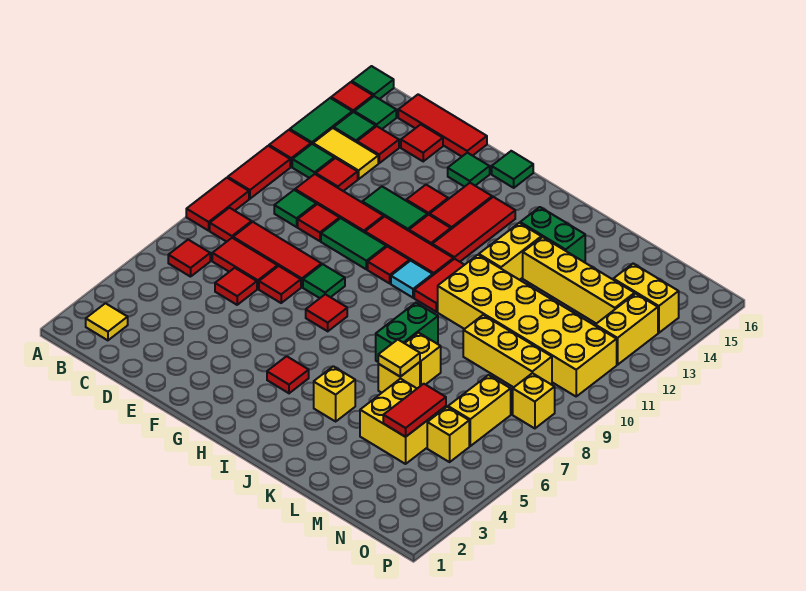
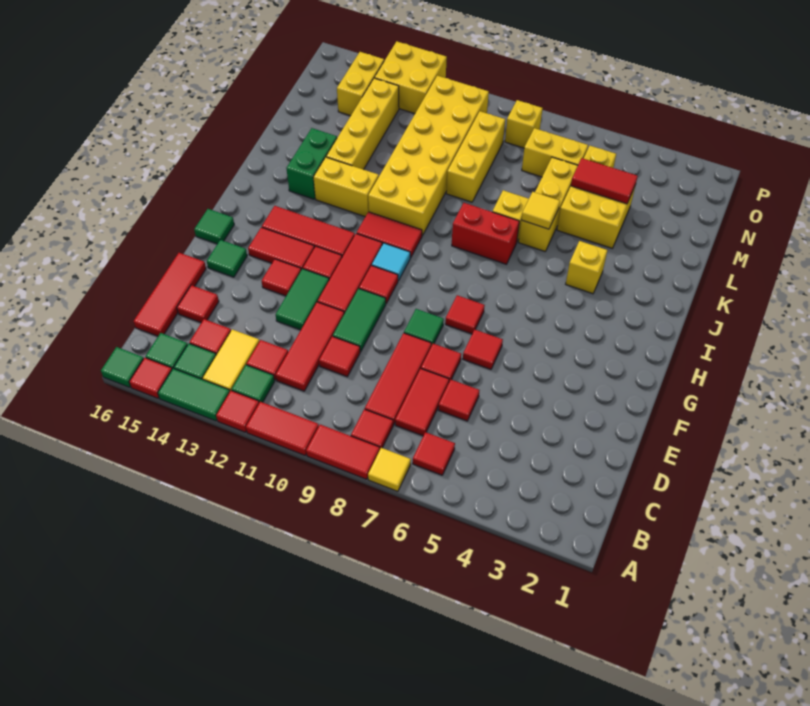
yellow tile B2 level 1 -> yellow tile A7 level 1
green tile C10 level 1 -> none
red tile H4 level 1 -> red tile F6 level 1
green brick J7:J8 level 1 -> red brick J7:J8 level 1
yellow brick K6 level 1 -> yellow brick K6:M6 level 1
yellow brick O12:O13 level 1 -> yellow brick O12:P13 level 1

